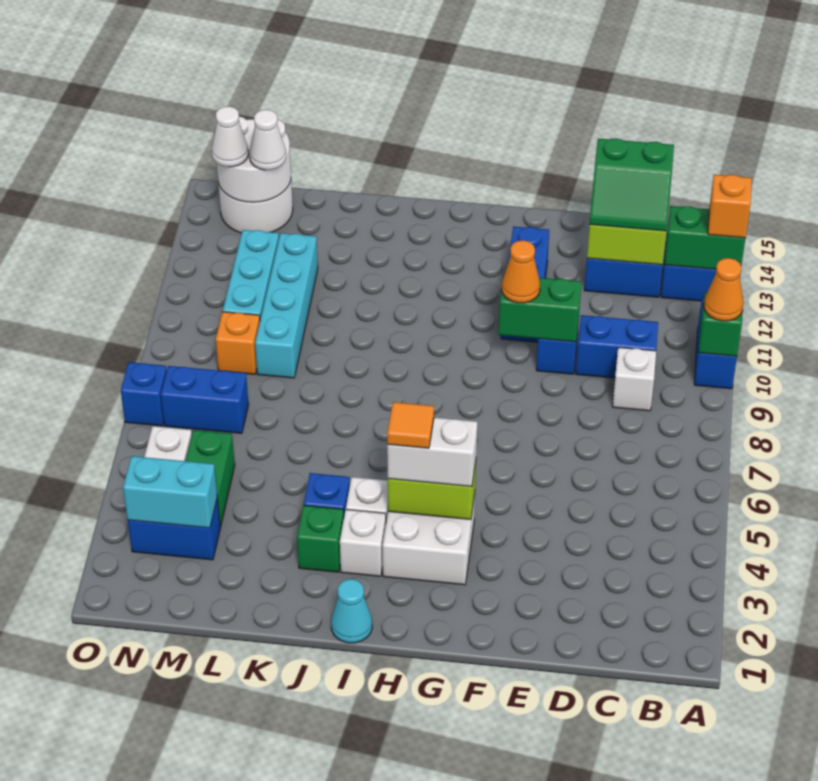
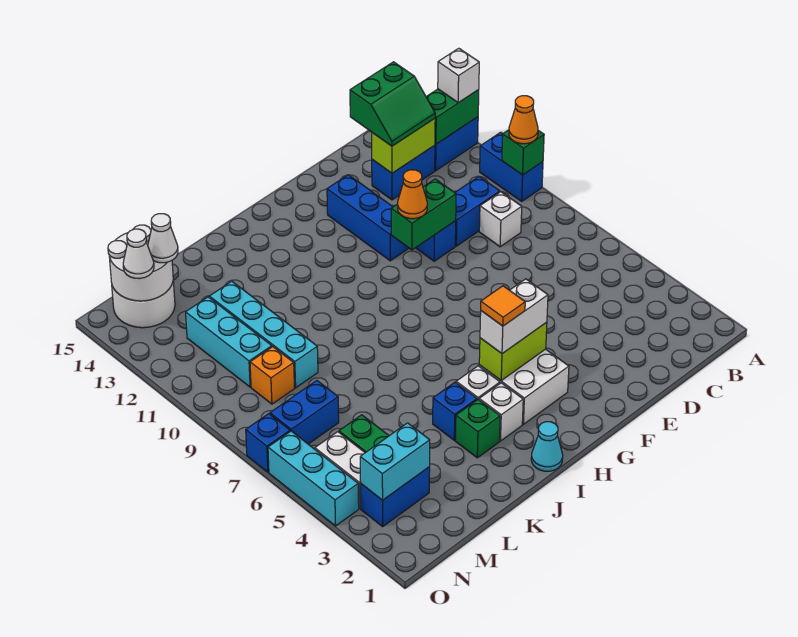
orange brick A13 level 3 -> white brick A13 level 3
none -> cyan brick O4:O6 level 1

